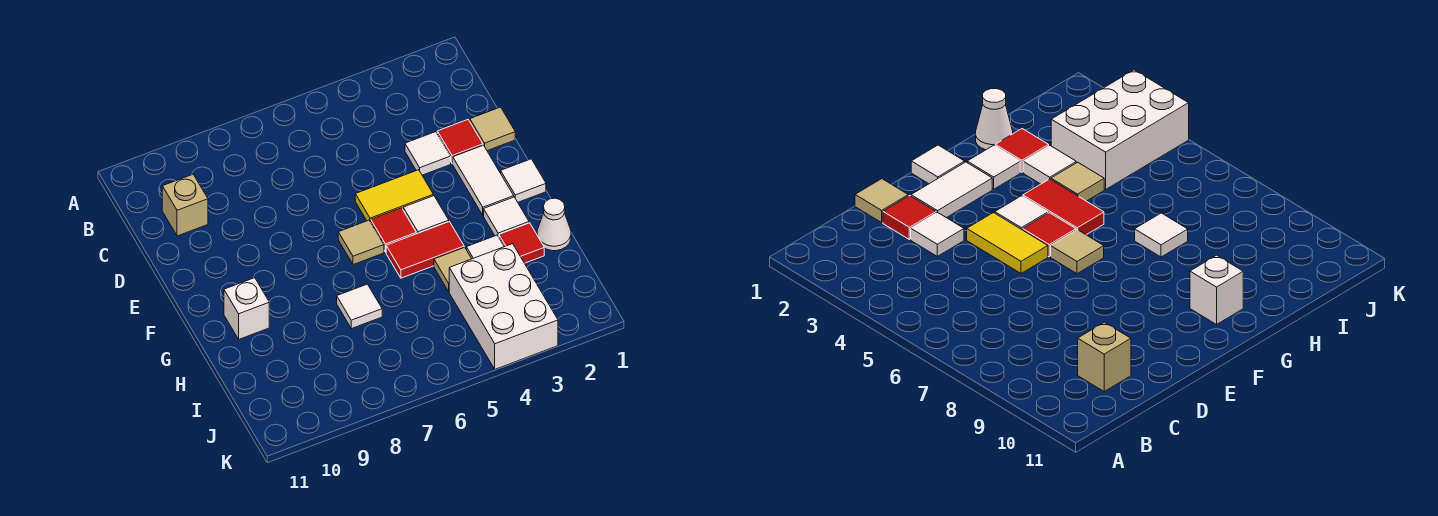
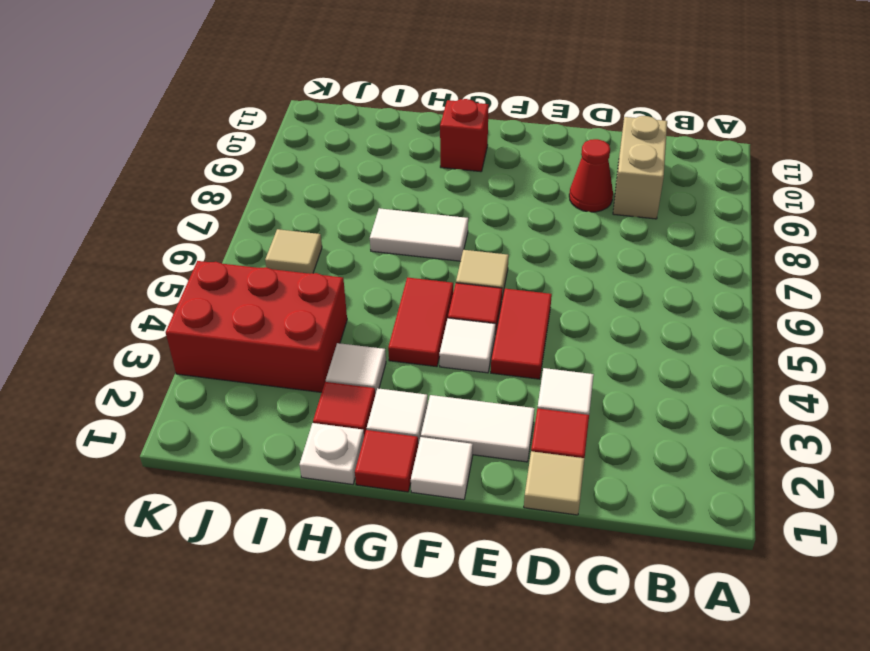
tan brick C10 level 1 -> tan brick C9:C10 level 1
none -> red cone D9 level 1
yellow tile E4:E5 level 1 -> red tile E4:E5 level 1
none -> red tile G1 level 1
white brick G10 level 1 -> red brick G10 level 1
white cone H1 level 1 -> white plate H1 level 1
tan tile H4 level 1 -> tan tile J6 level 1
white tile H7 level 1 -> white tile G7:H7 level 1
white brick I3:K4 level 1 -> red brick I3:K4 level 1

